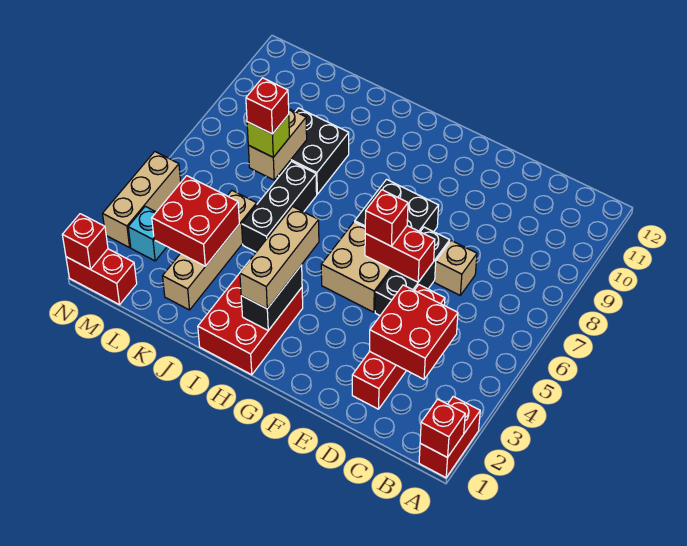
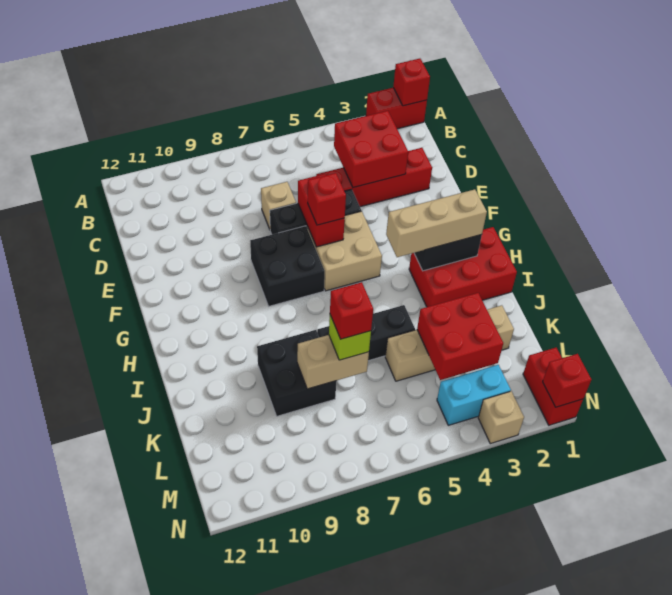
cyan brick M3 level 1 -> cyan brick M3:M4 level 1
tan brick N3:N5 level 1 -> tan brick N3 level 1

